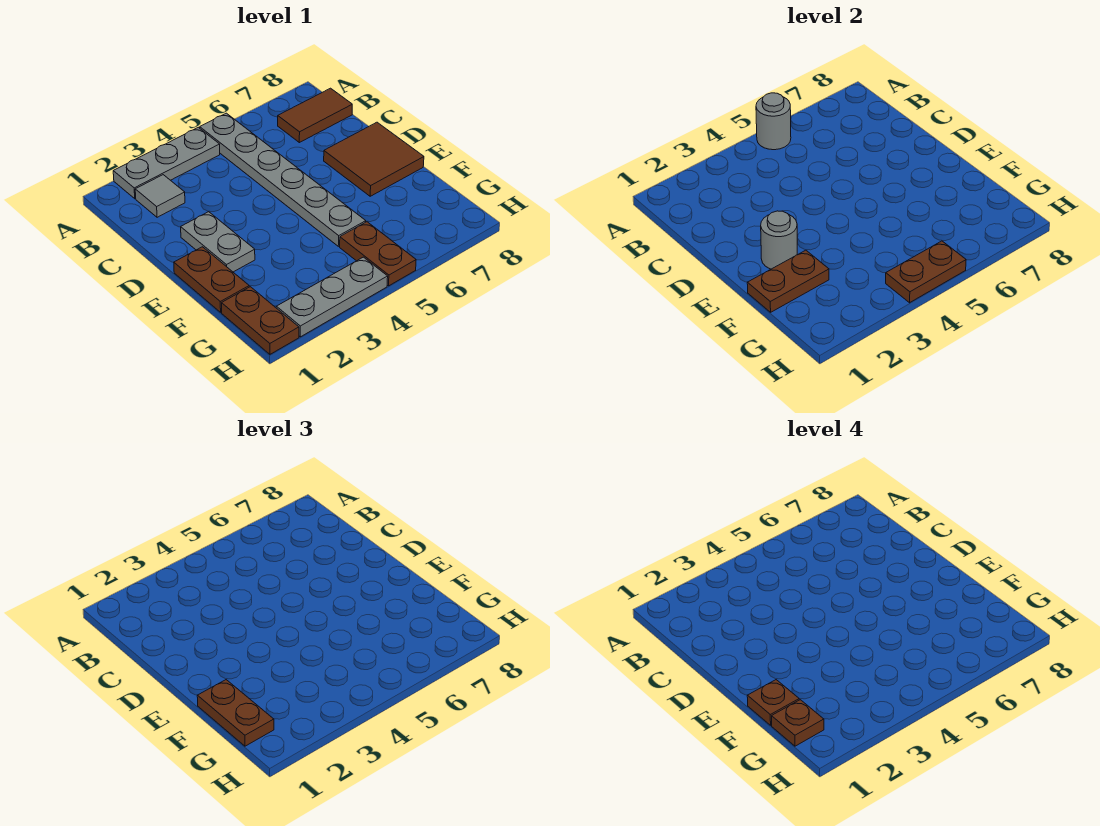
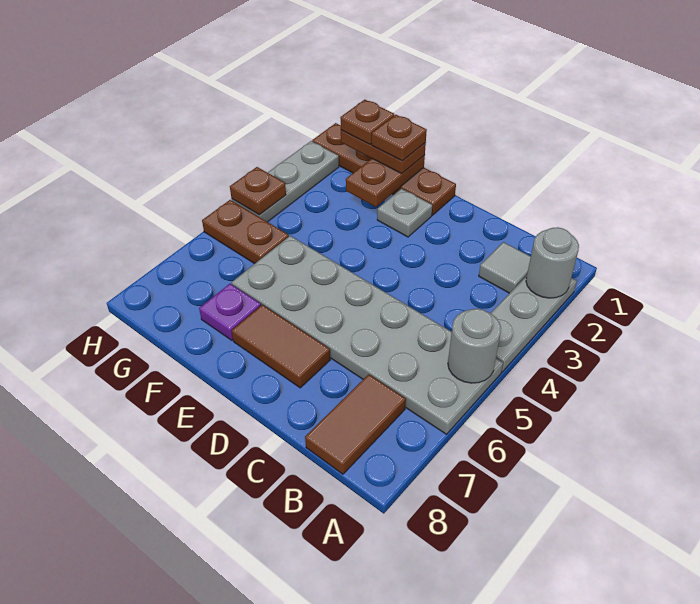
grey plate A5:F5 level 1 -> grey plate A5:F6 level 1
grey plate D2:E2 level 1 -> grey plate E2 level 1
brown tile D7:E8 level 1 -> brown tile D7:E7 level 1
grey round brick E2 level 2 -> grey round brick A2 level 2
none -> purple plate F7 level 1
brown plate H4:H5 level 2 -> brown plate H4 level 2

